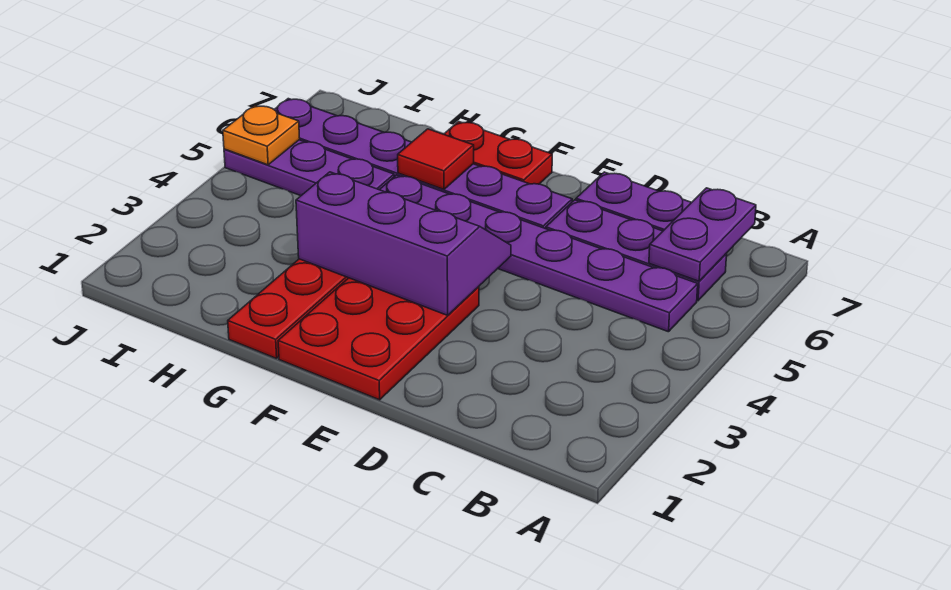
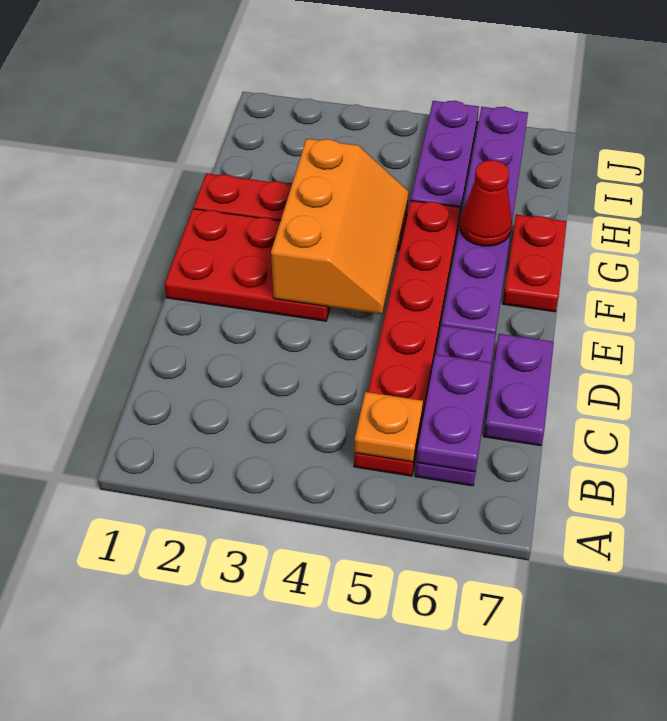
purple plate B5:G5 level 1 -> red plate B5:G5 level 1
purple plate B6:B7 level 2 -> purple plate B6:C6 level 2
purple slope E3:G4 level 2 top 3 -> orange slope E3:G4 level 2 top 3
red tile G6 level 2 -> red cone G6 level 2
orange plate J5 level 2 -> orange plate B5 level 2

